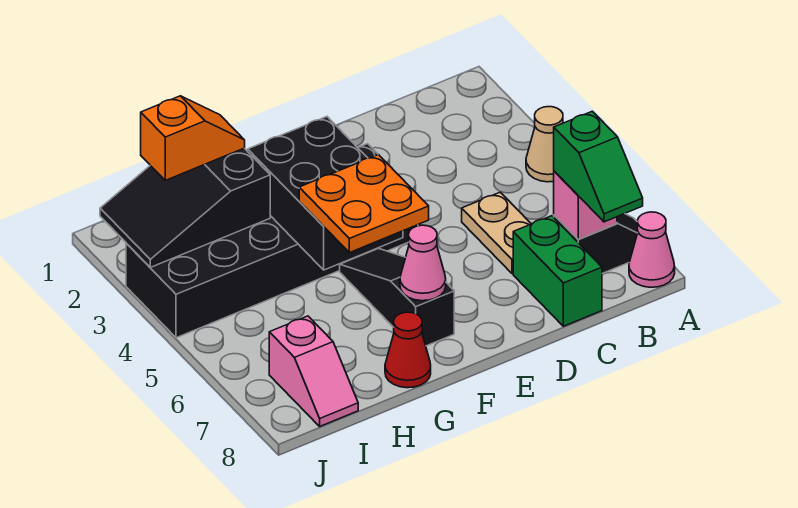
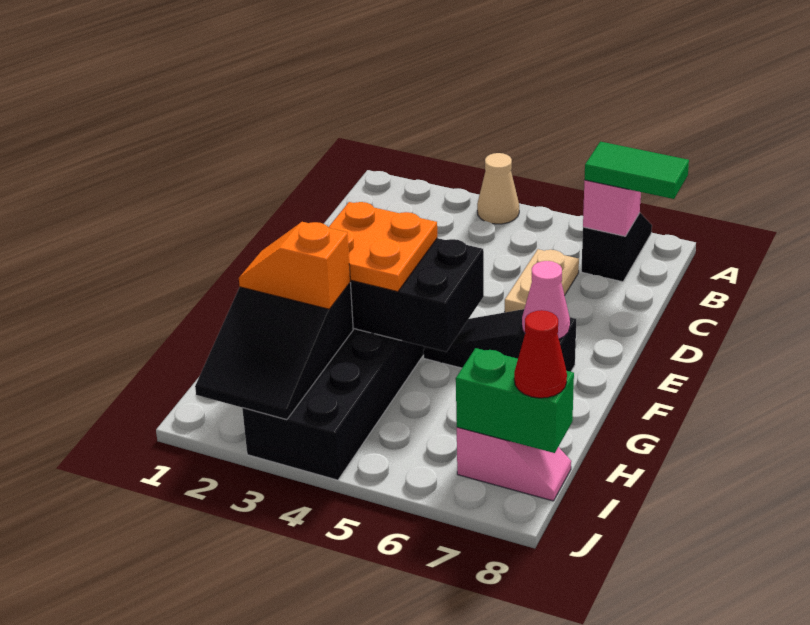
pink cone A8 level 1 -> none
green slope B7:B8 level 3 top 7 -> green tile B7:B8 level 3
tan plate C5:C6 level 1 -> tan plate C6:D6 level 1
green brick C7:C8 level 1 -> green brick I7:I8 level 2
orange plate F5:G6 level 3 -> orange plate F3:G4 level 3
red cone G8 level 1 -> red cone I8 level 3
orange slope H2:I2 level 3 top I -> orange slope H2:H3 level 3 top 3

